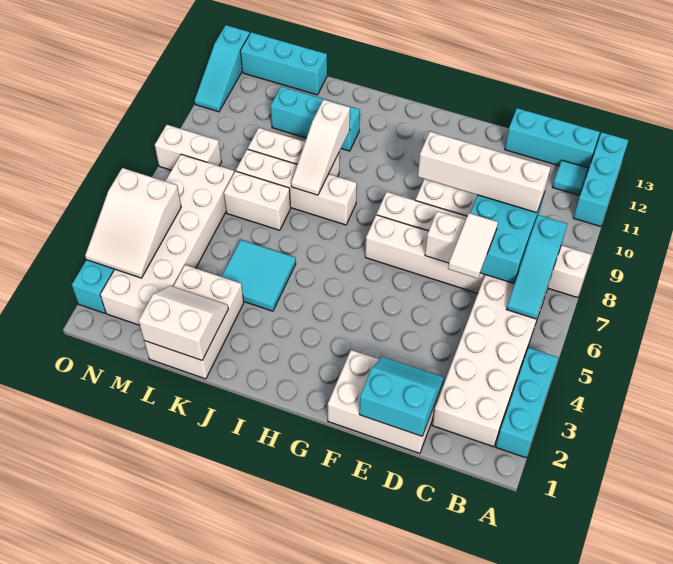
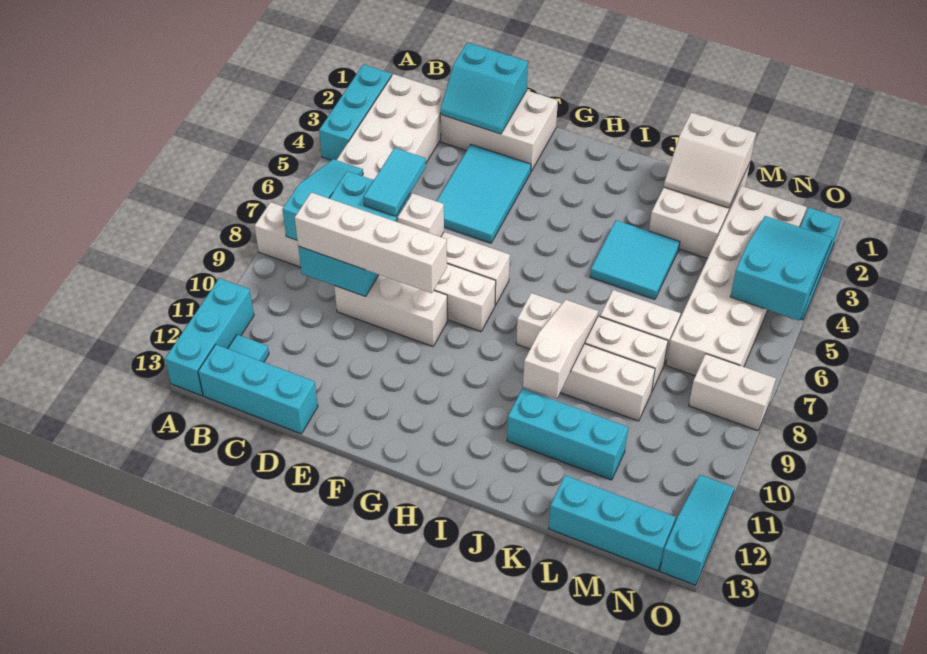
white tile D6:D7 level 3 -> cyan tile D6:D7 level 3
none -> cyan tile E3:F5 level 1
white slope N3:O5 level 2 top 5 -> cyan slope N3:O5 level 2 top 5

